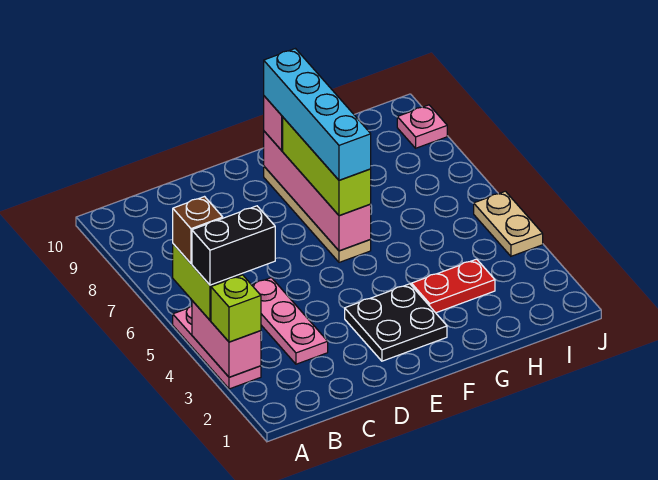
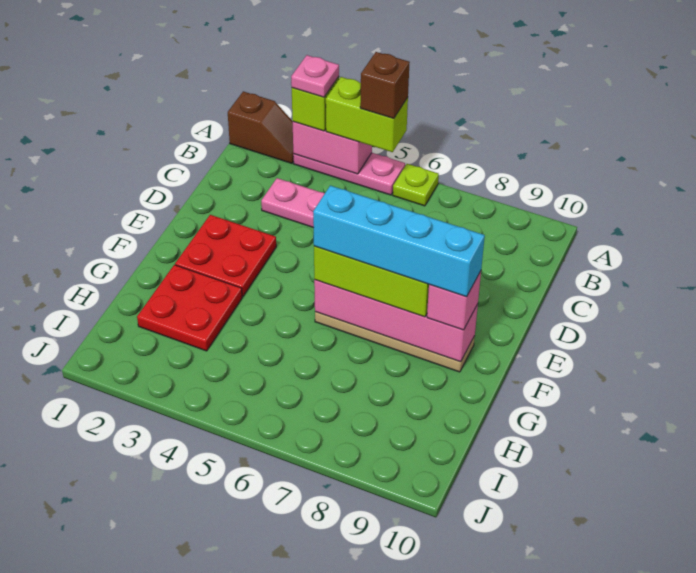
none -> brown slope A1:A2 level 1 top 1
black brick A4:B4 level 4 -> none
none -> lime plate A6 level 1
black plate E2:F3 level 1 -> red plate E2:F3 level 1
red plate G3:H3 level 1 -> red plate G2:H3 level 1
tan plate J4:J5 level 1 -> none
pink plate J9 level 1 -> pink plate A3 level 4

